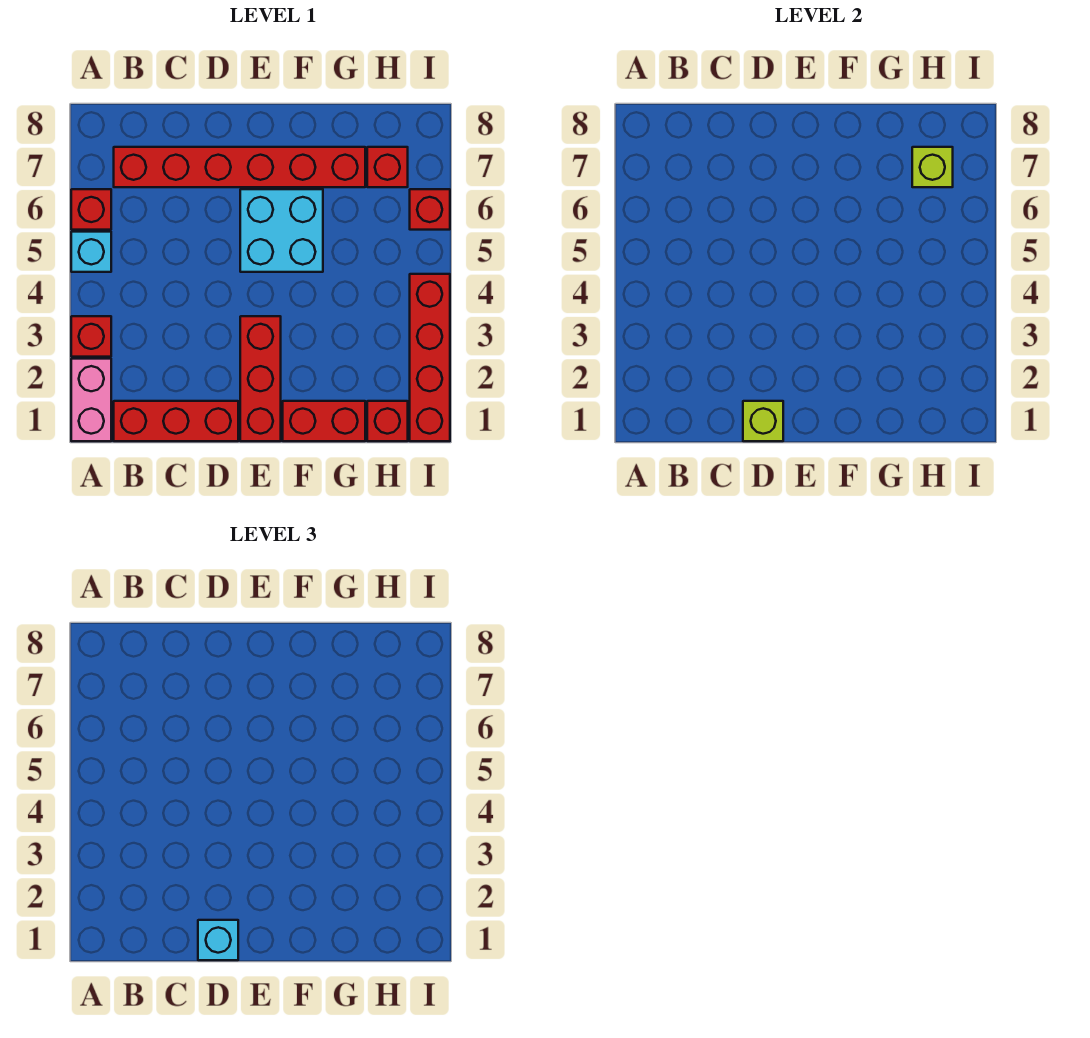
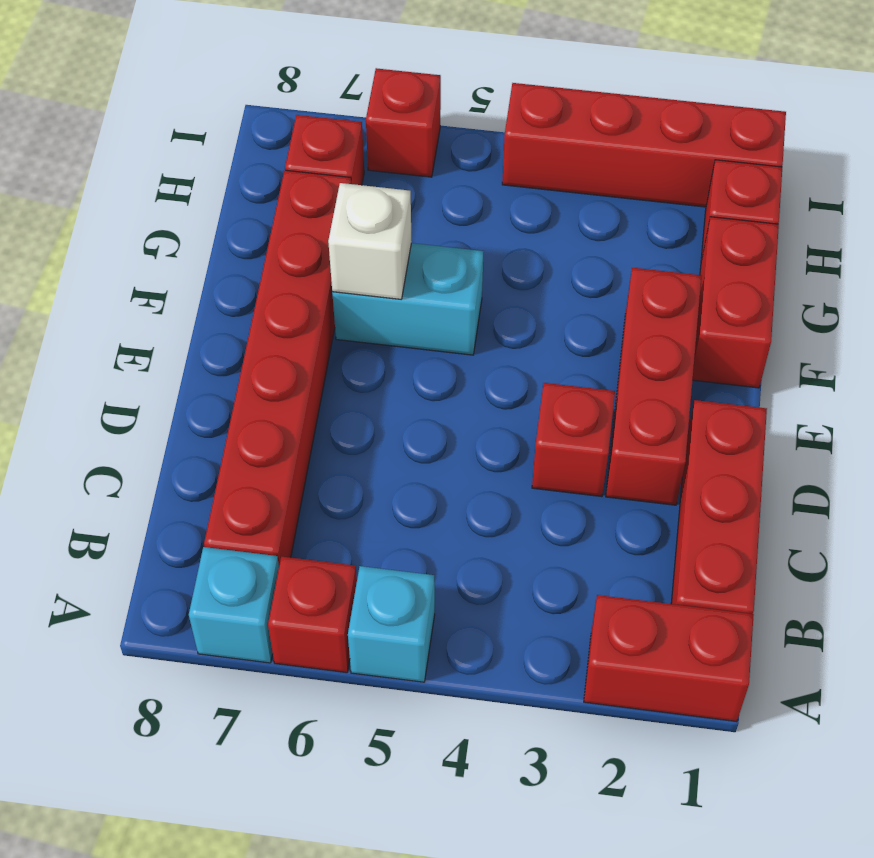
pink brick A1:A2 level 1 -> red brick A1:A2 level 1
red brick A3 level 1 -> red brick D3 level 1
lime brick D1 level 2 -> none
cyan brick D1 level 3 -> cyan brick A7 level 1
red brick E1:E3 level 1 -> red brick D2:F2 level 1
cyan brick E5:F6 level 1 -> cyan brick F5:F6 level 1
none -> white brick F6 level 2
lime brick H7 level 2 -> none

